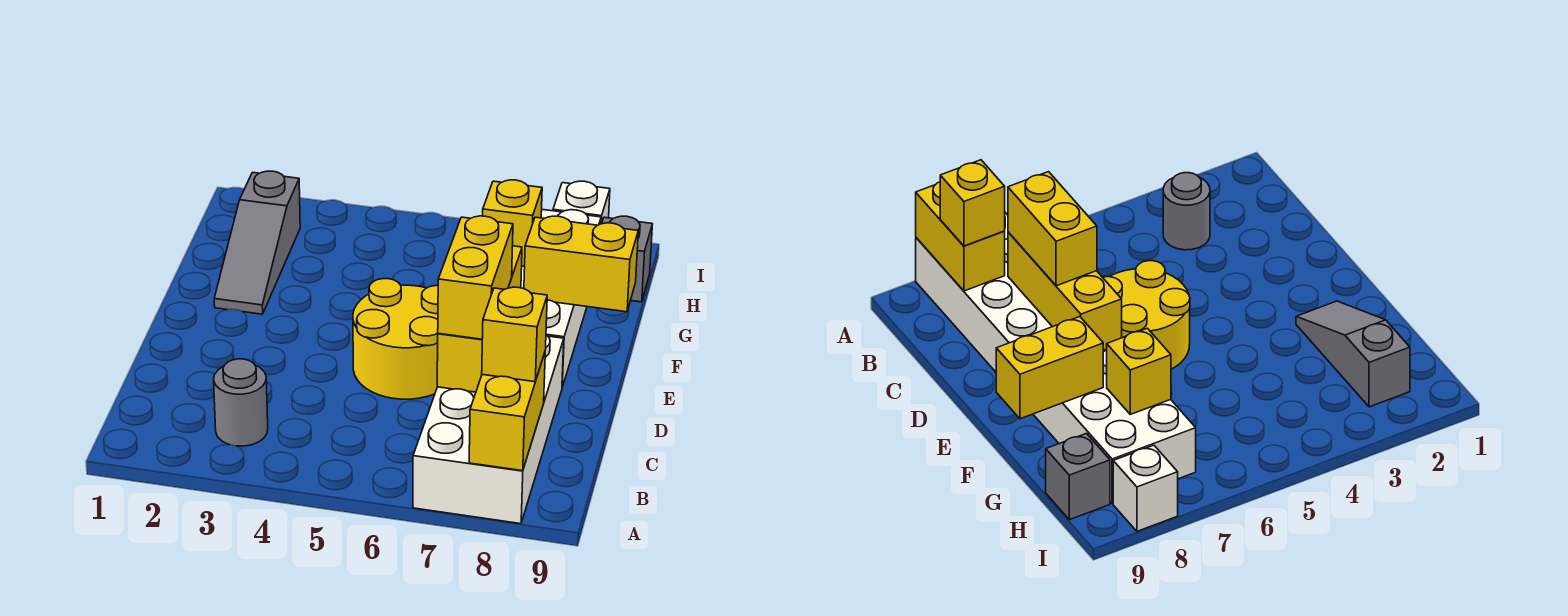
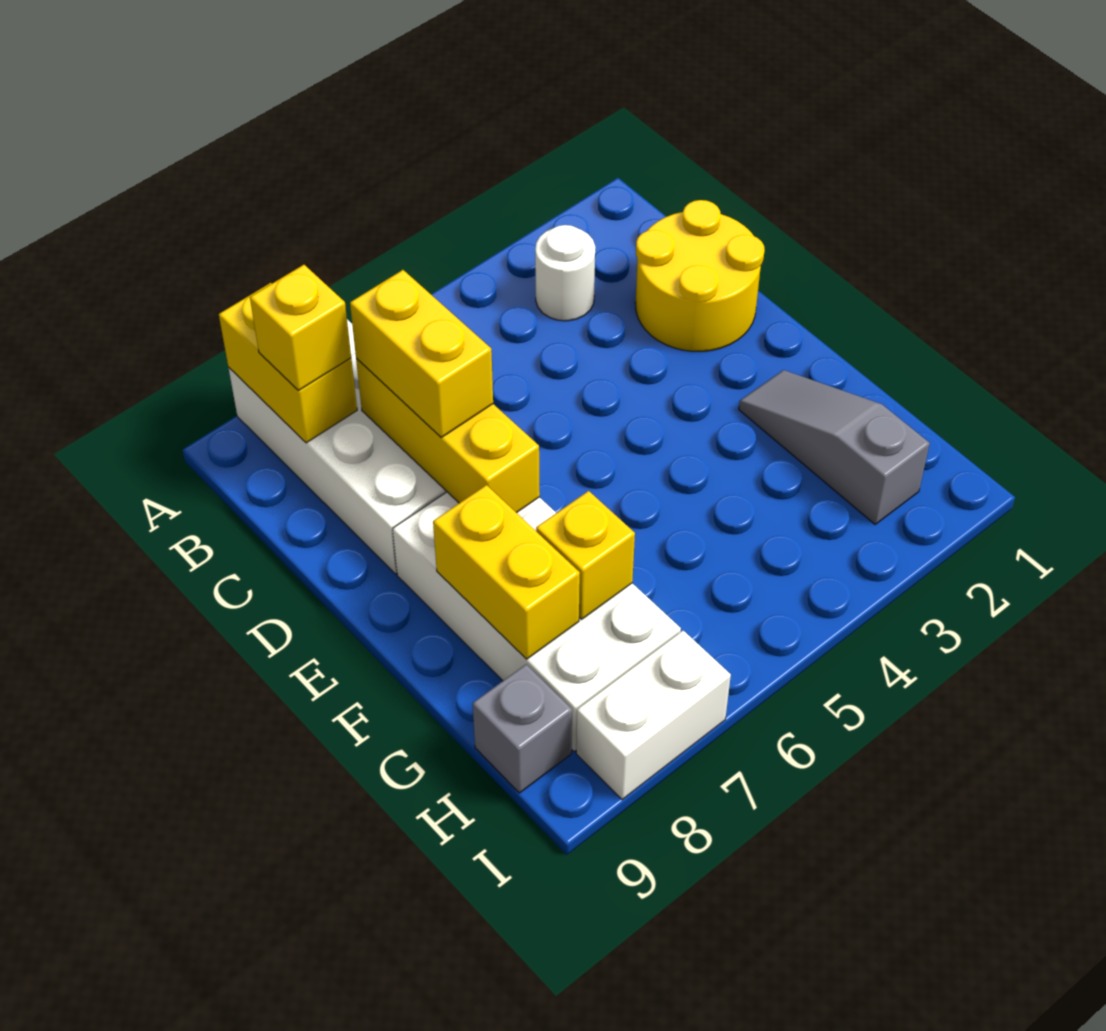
grey round brick B3 level 1 -> white round brick B3 level 1
yellow round brick D5:E6 level 1 -> yellow round brick C1:D2 level 1
yellow brick F8:F9 level 2 -> yellow brick F8:G8 level 2
white brick I8 level 1 -> white brick I7:I8 level 1

